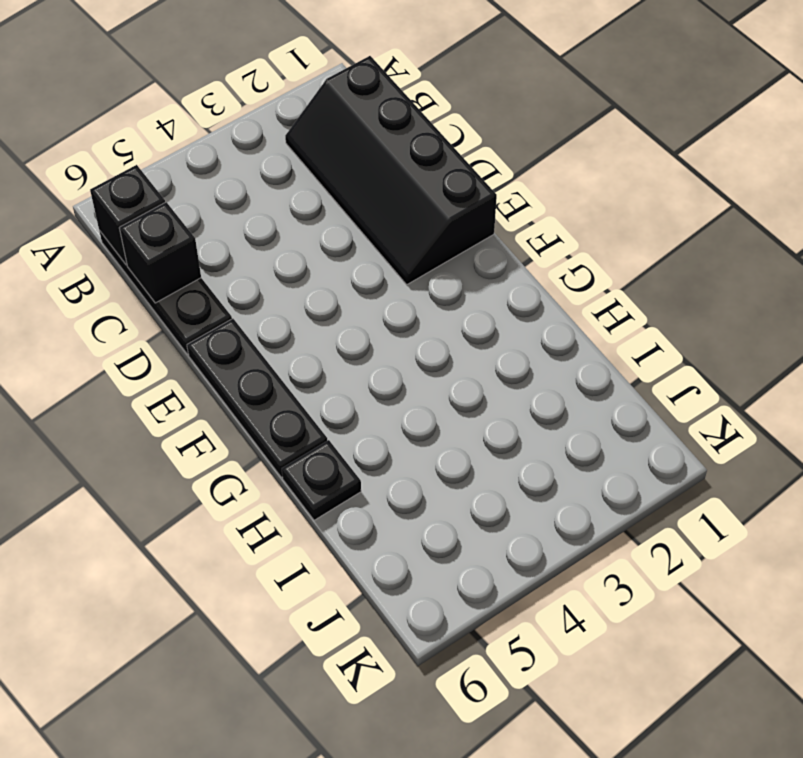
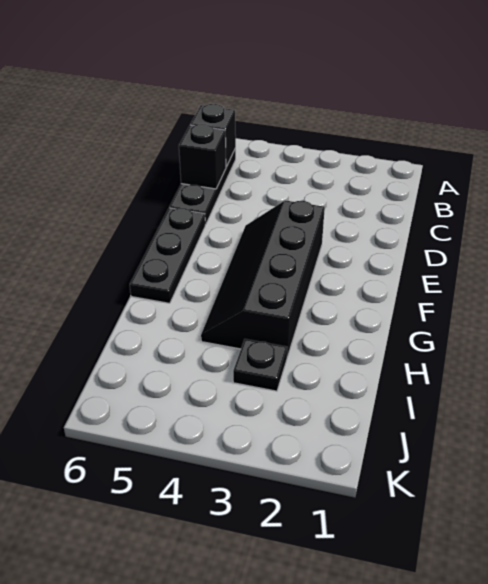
black slope B1:E2 level 1 top 1 -> black slope E3:H4 level 1 top 3
black plate H6 level 1 -> black plate I3 level 1

